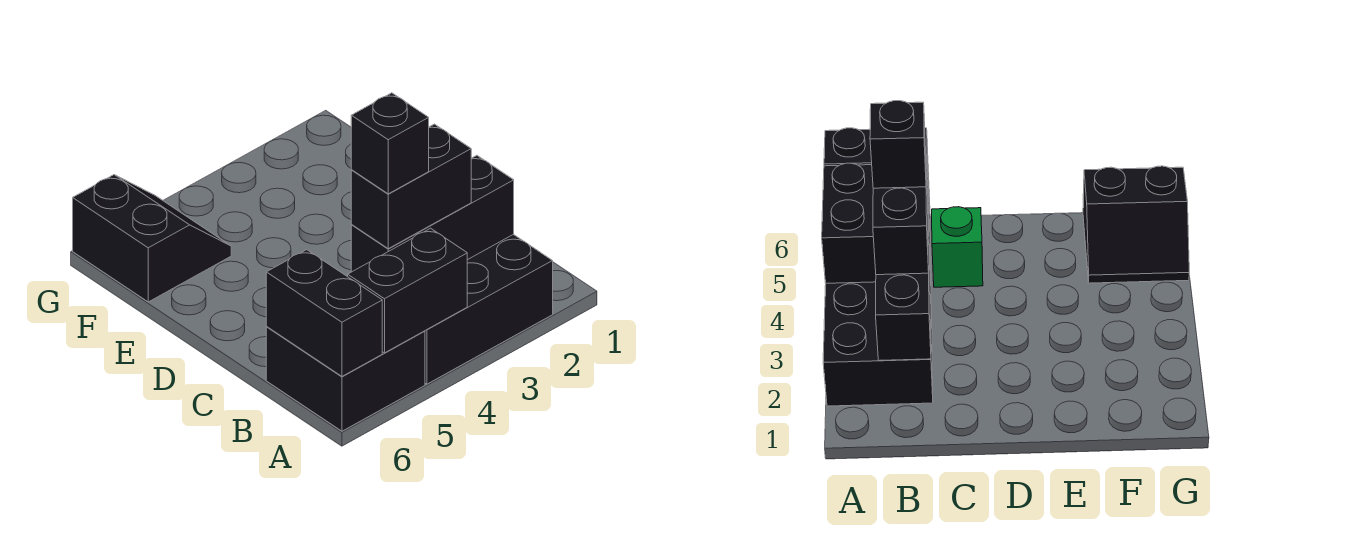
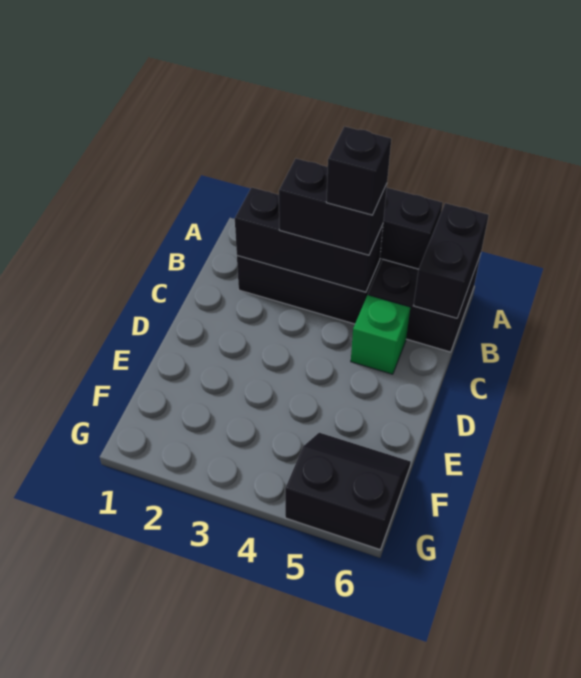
black slope F5:G6 level 1 top 6 -> black slope F5:G6 level 1 top G

